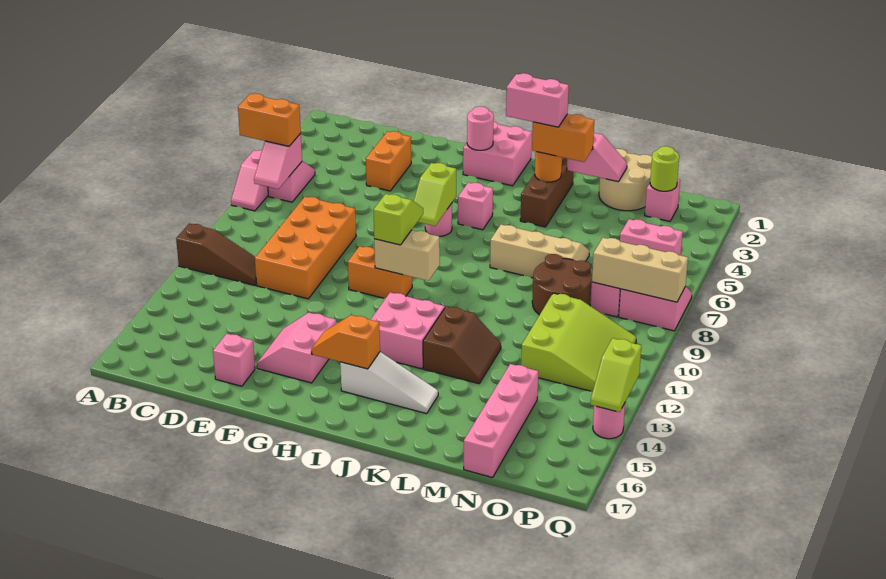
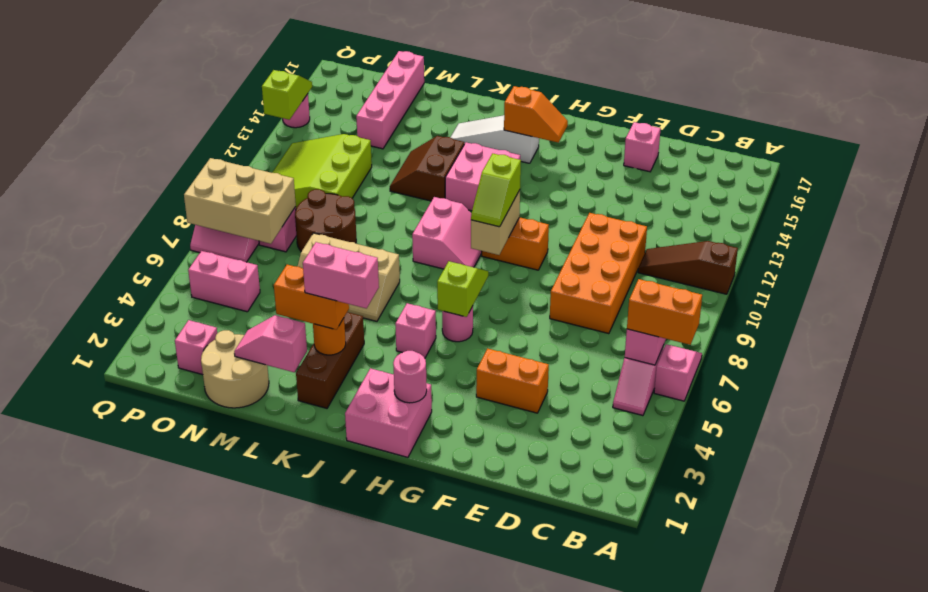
orange brick E3:E4 level 1 -> orange brick E4:F4 level 1
pink slope F14:G15 level 1 top G -> pink slope I9:J10 level 1 top J
tan brick H10:I10 level 2 -> tan brick H9:H10 level 2
lime round brick O2 level 2 -> none
tan brick O8:Q8 level 2 -> tan brick O7:Q8 level 2

